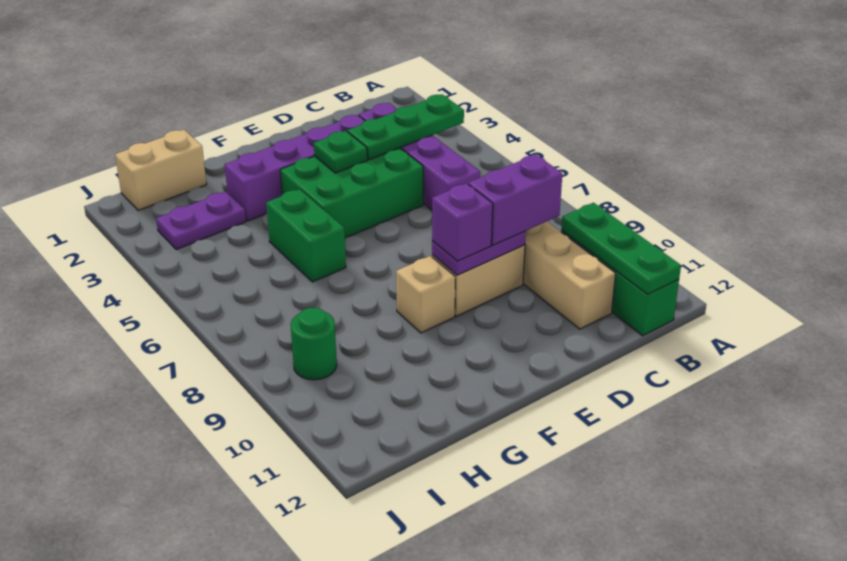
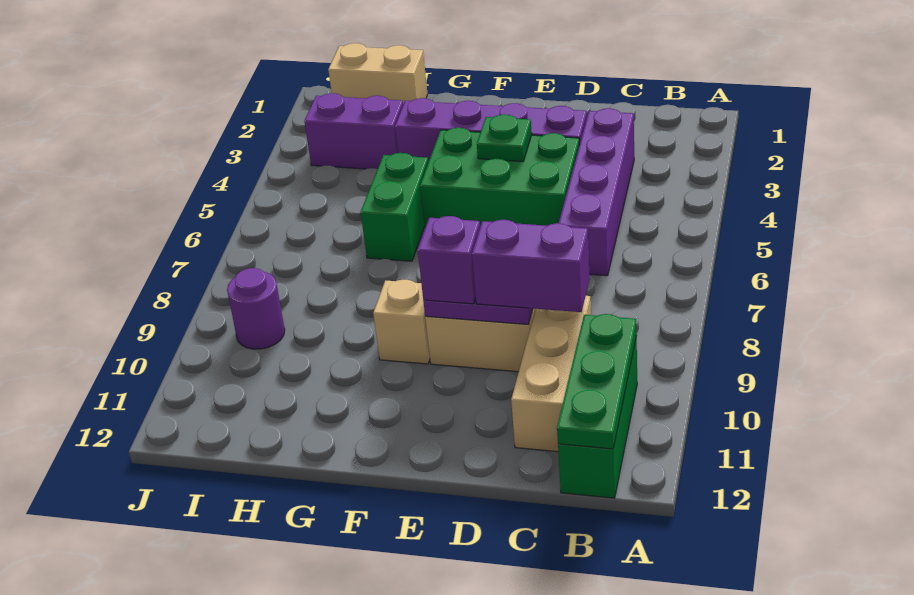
green plate B4:D4 level 2 -> none
purple plate H3:I3 level 1 -> purple brick H3:I3 level 1
green round brick I9 level 1 -> purple round brick I9 level 1

